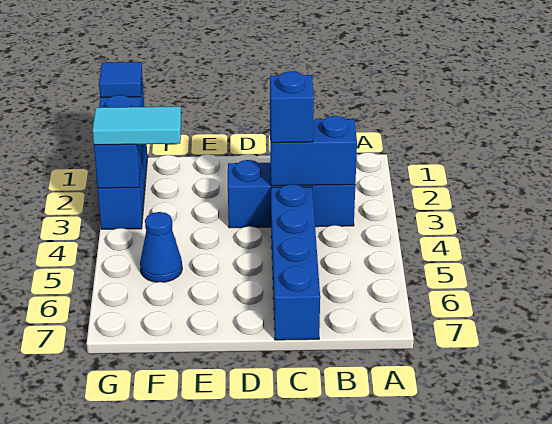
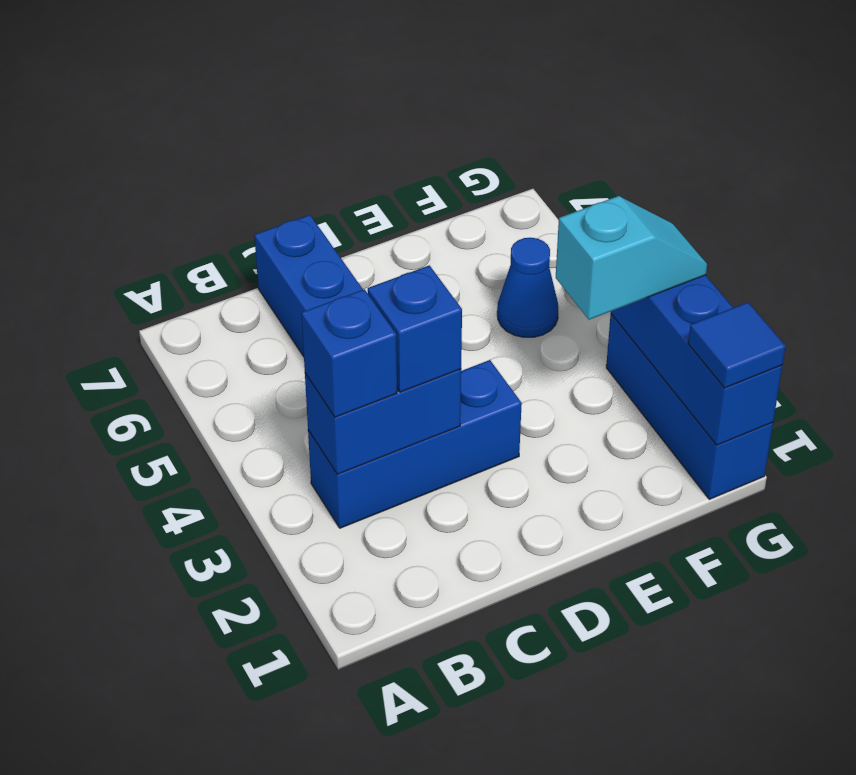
none -> blue brick B3 level 3
cyan tile F3:G3 level 3 -> cyan slope F3:G3 level 3 top F

